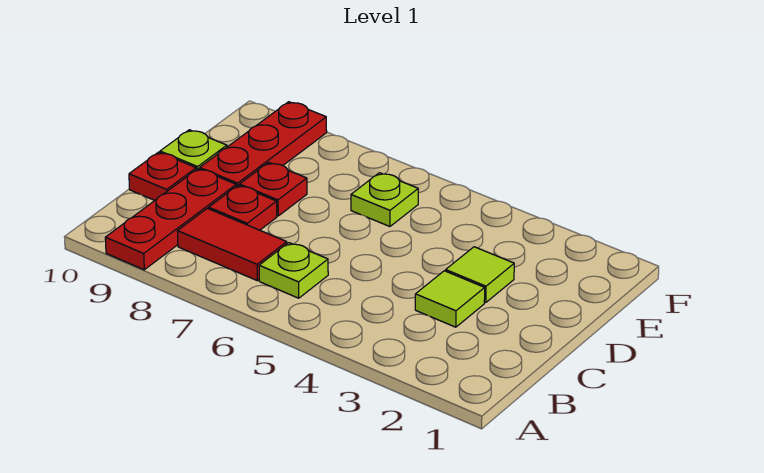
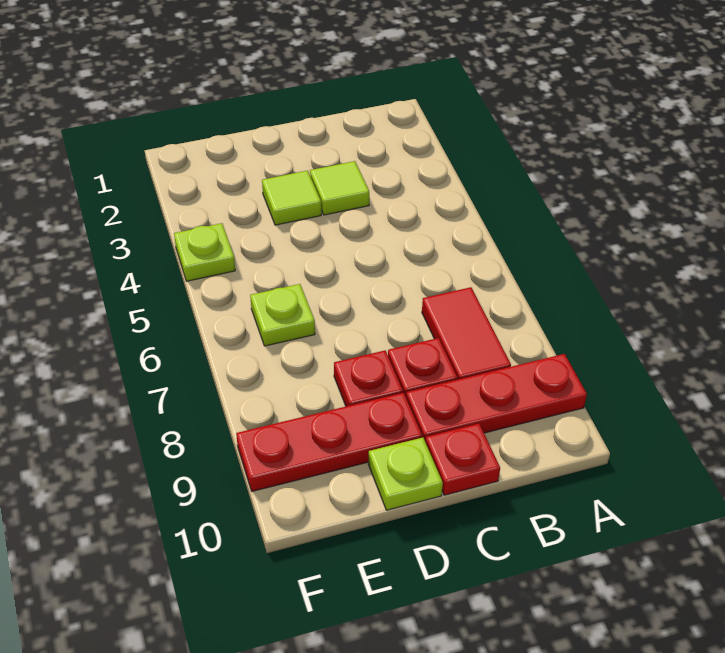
lime plate B6 level 1 -> lime plate F4 level 1

